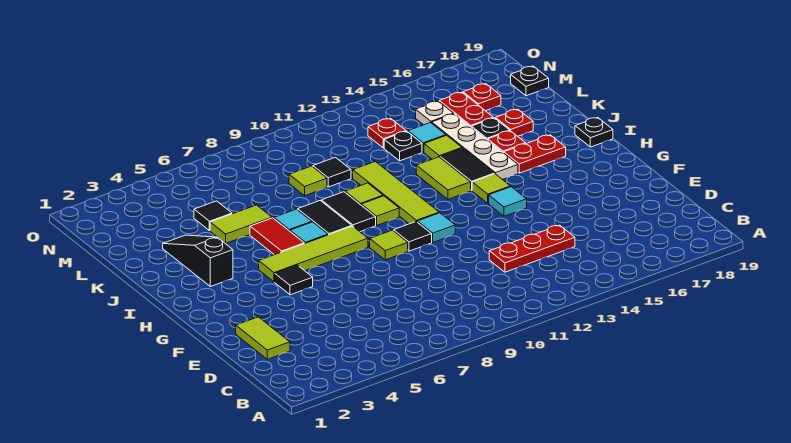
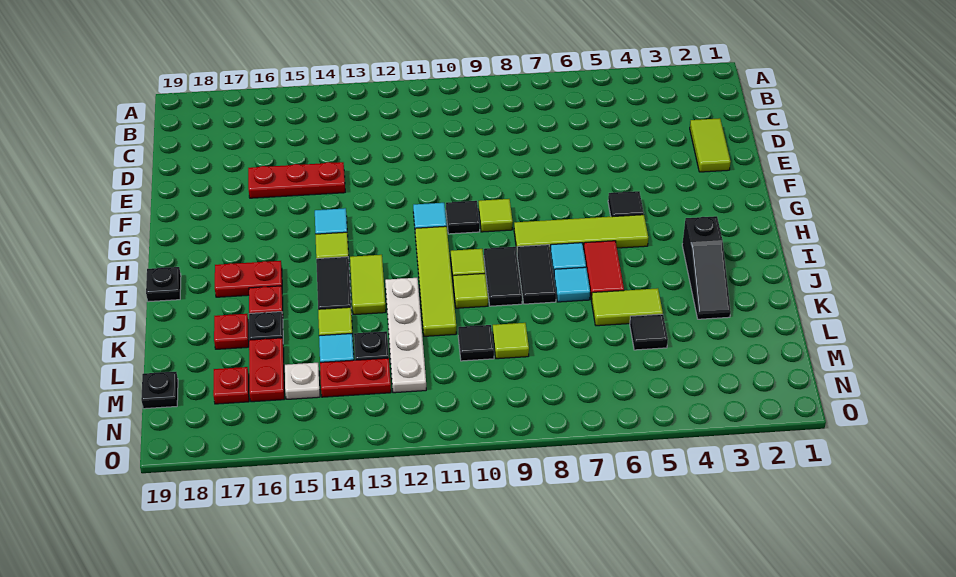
red plate D12:D14 level 1 -> red plate E14:E16 level 1
white plate I15:L15 level 1 -> white plate J12:M12 level 1
red plate M13 level 1 -> red plate M13:M14 level 1

